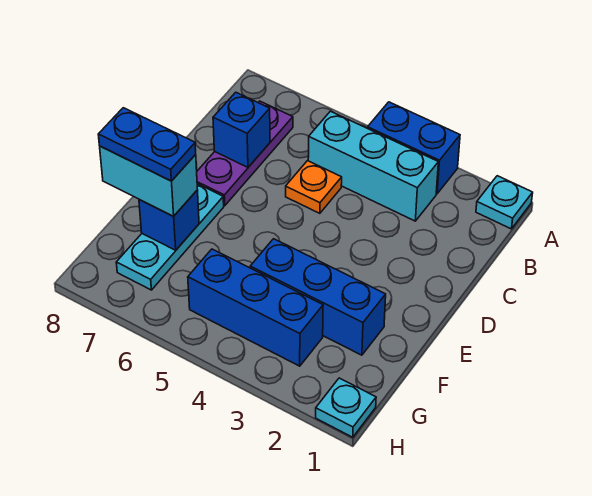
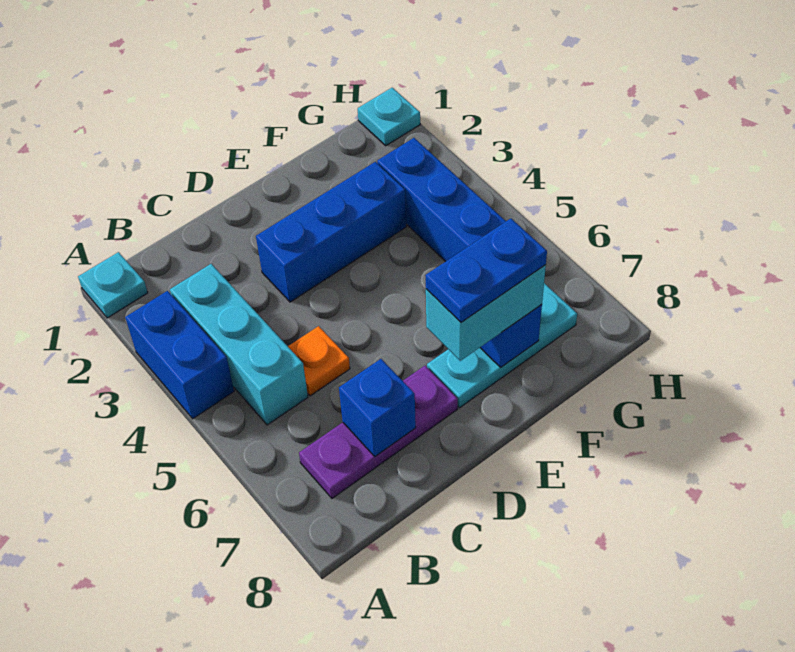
blue brick F2:F4 level 1 -> blue brick D3:F3 level 1
cyan brick F7:F8 level 3 -> cyan brick E7:F7 level 3
blue plate F7:F8 level 4 -> blue plate E7:F7 level 4

